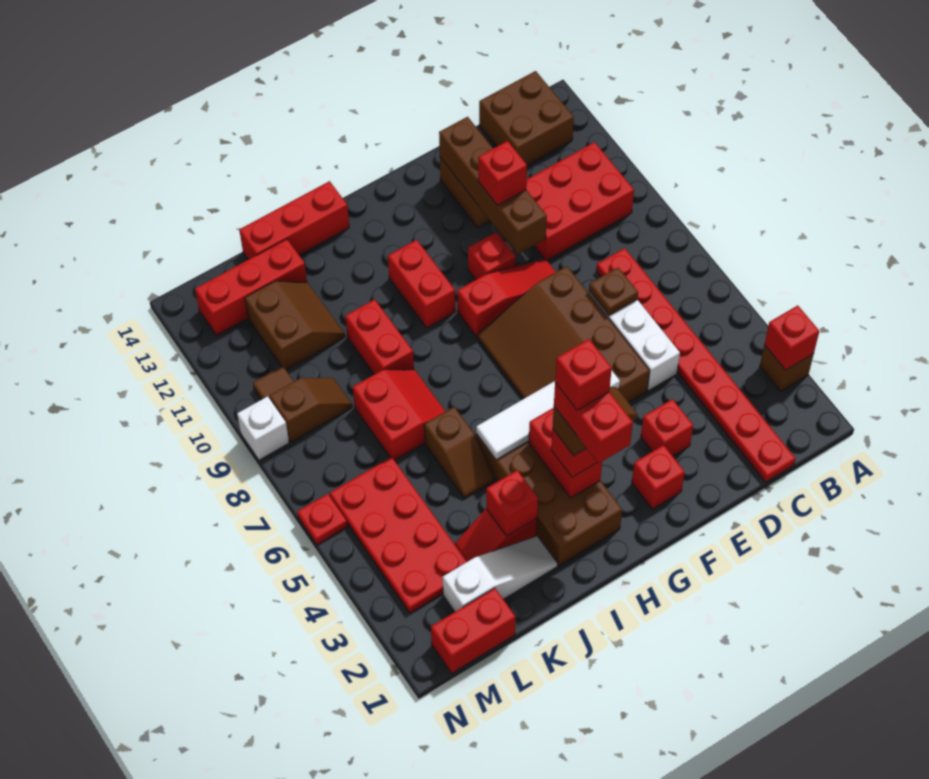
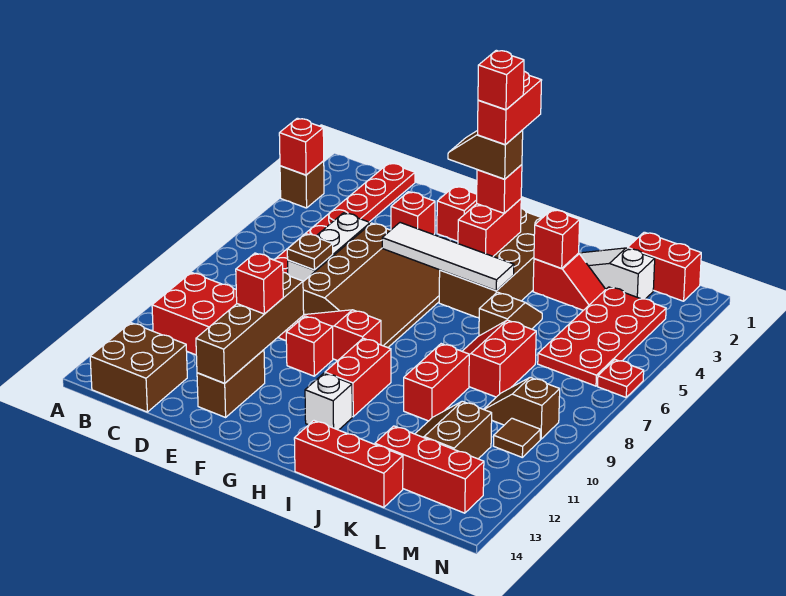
white brick N9 level 1 -> white brick H12 level 1

